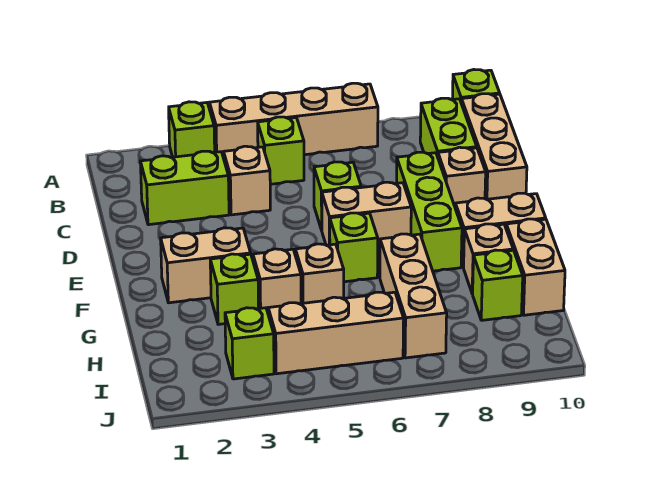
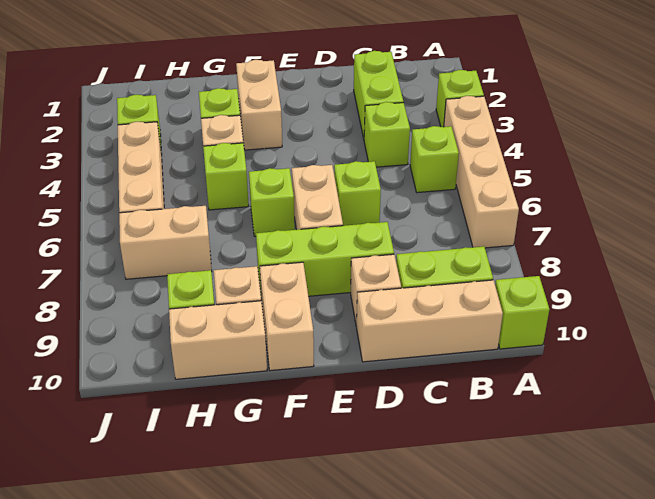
tan brick C4 level 1 -> lime brick C4 level 1
tan brick G5 level 1 -> lime brick G5 level 1
tan brick G7:I7 level 1 -> tan brick H7:I7 level 1

